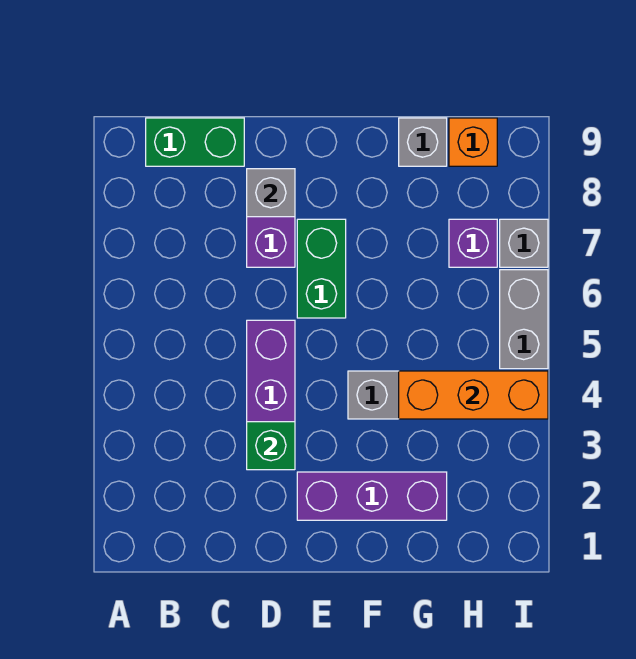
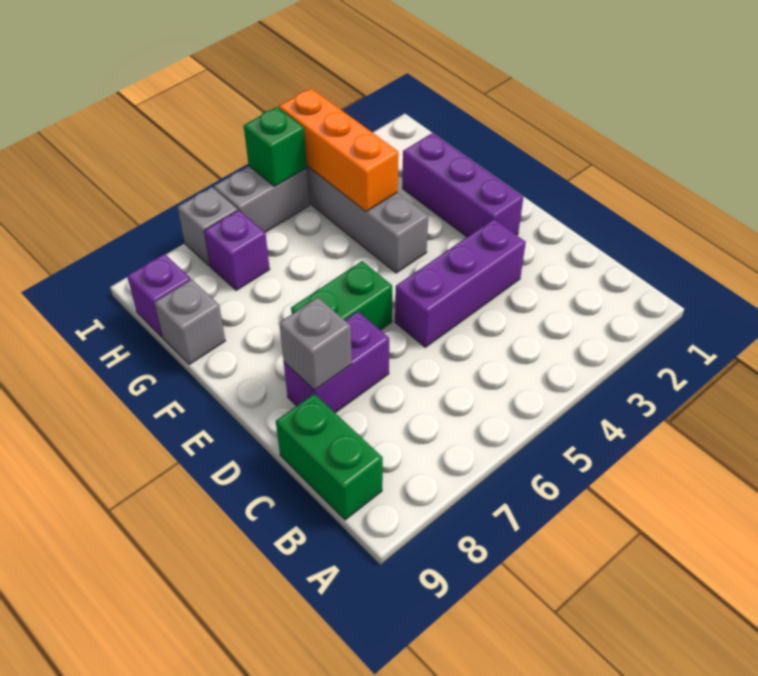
green brick D3 level 2 -> green brick I5 level 2
orange brick H9 level 1 -> purple brick H9 level 1

